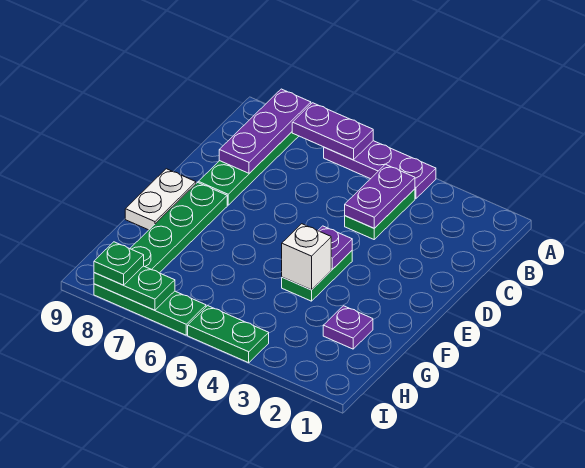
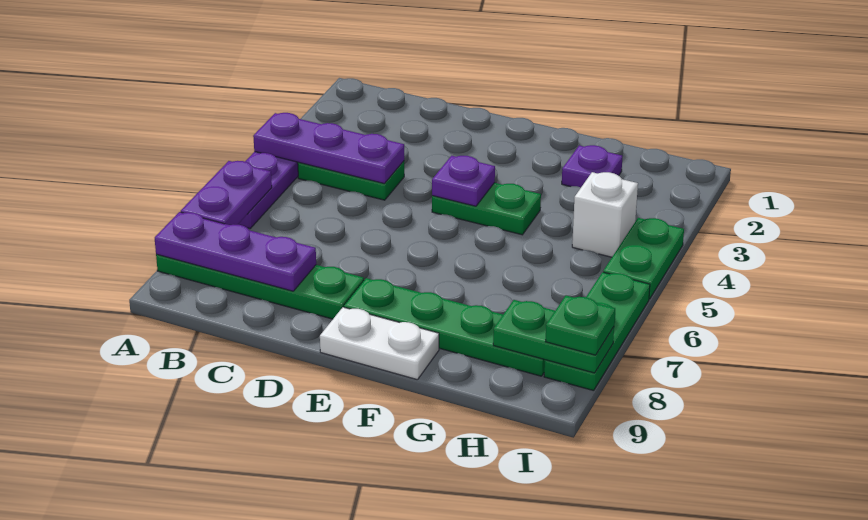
purple plate B4:C4 level 2 -> purple plate A4:C4 level 2
white brick F4 level 2 -> white brick H4 level 1
green plate I7:I8 level 2 -> green plate H8:I8 level 2

